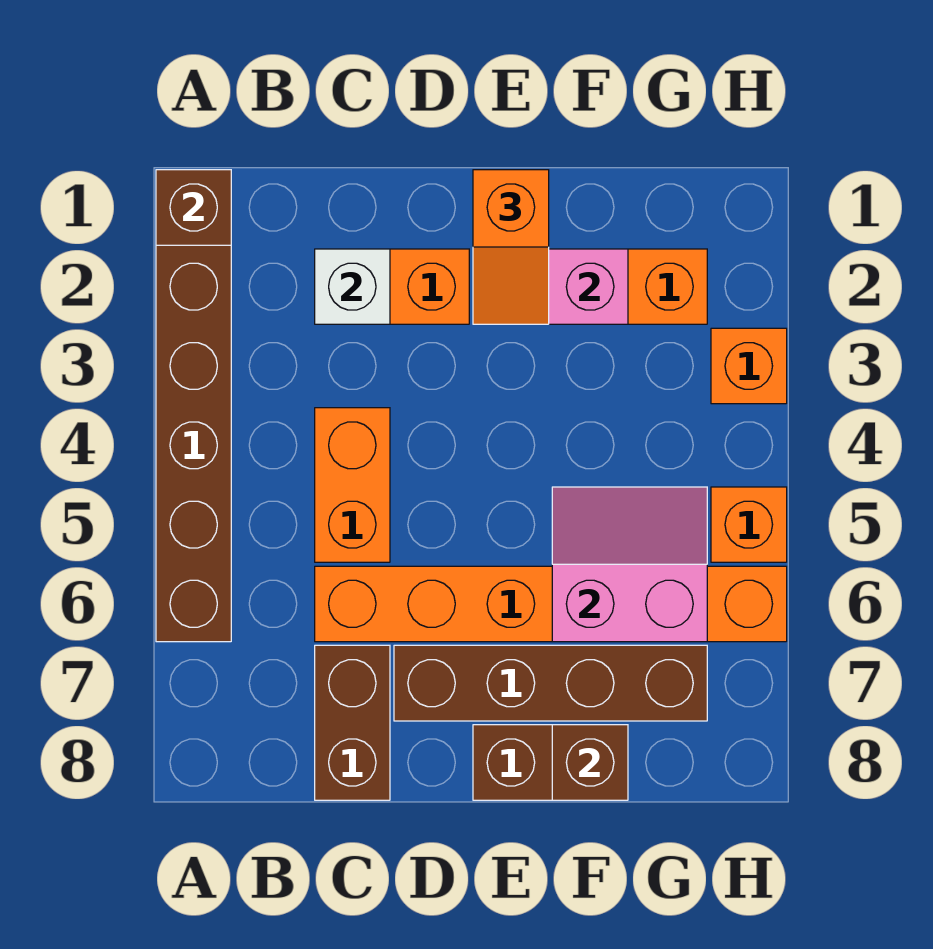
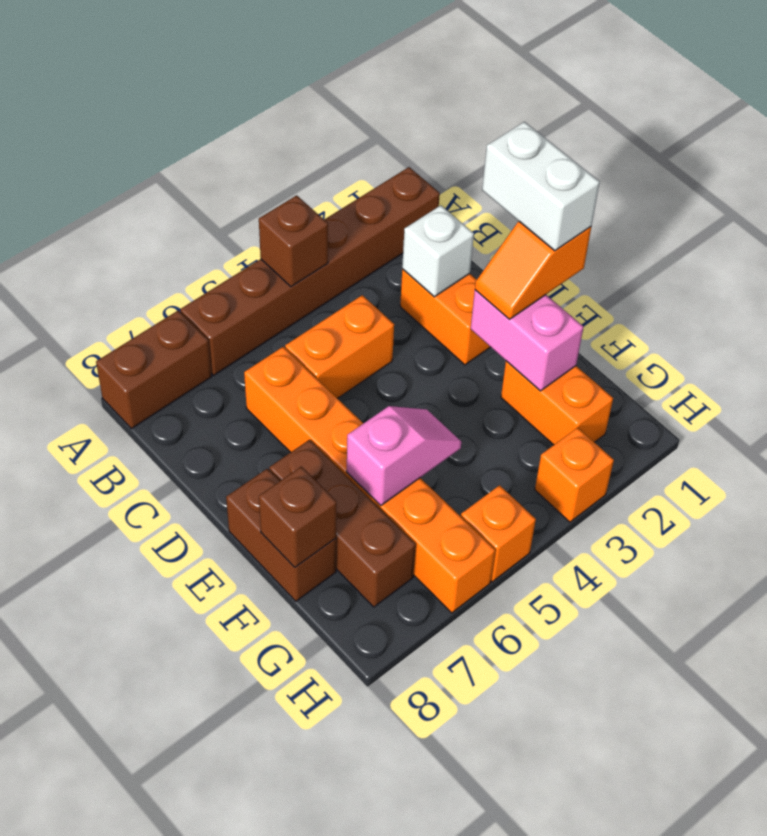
brown brick A1 level 2 -> brown brick A4 level 2
brown brick C7:C8 level 1 -> brown brick A7:A8 level 1
none -> white brick D1:E1 level 4
brown brick D7:G7 level 1 -> brown brick E7:G7 level 1
pink slope F5:G6 level 2 top 6 -> pink slope F5:F6 level 2 top 6

